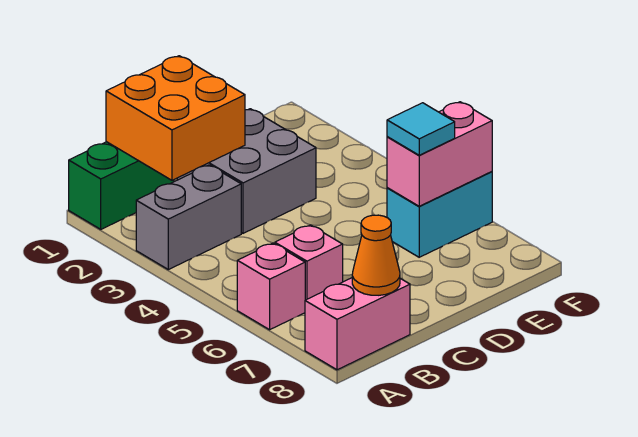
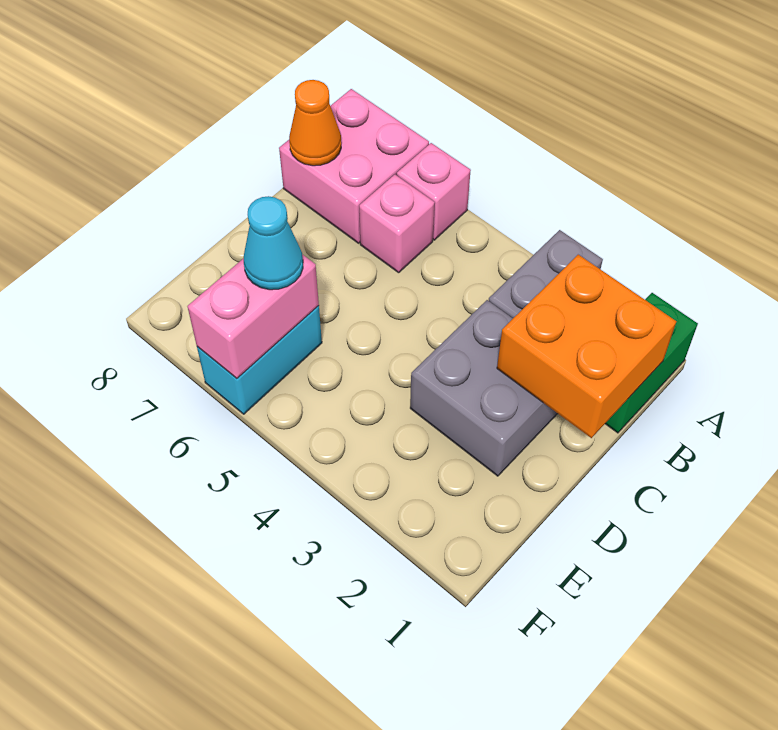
pink brick A8:B8 level 1 -> pink brick A7:B8 level 1
cyan tile E6 level 3 -> cyan cone E6 level 3

